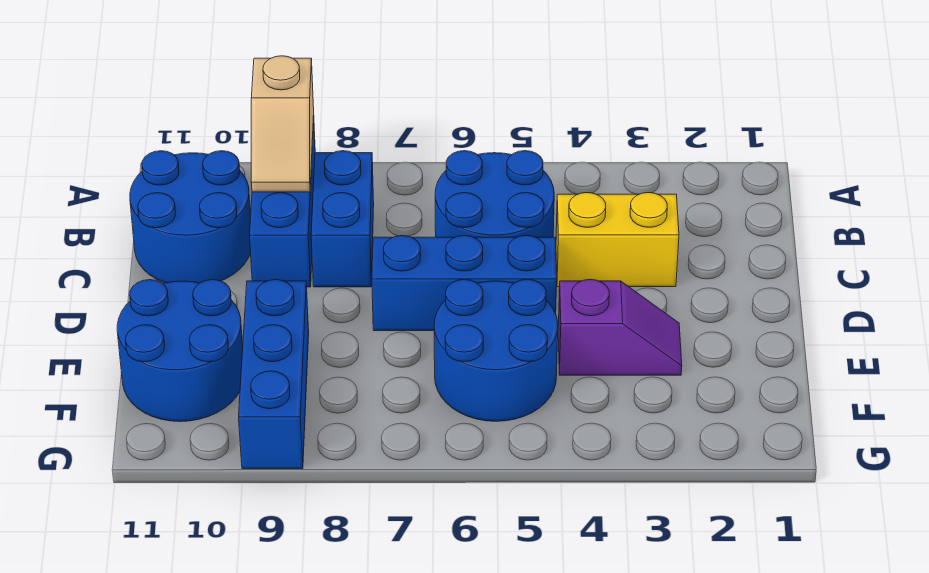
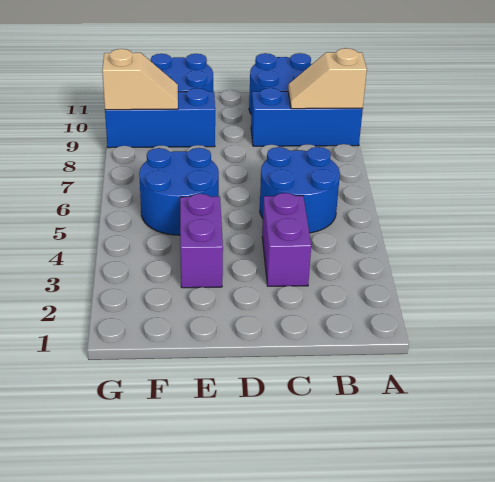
blue brick B8:C8 level 1 -> none
yellow brick C3:C4 level 1 -> purple brick C3:C4 level 1
blue brick D5:D7 level 1 -> none
purple slope E3:E4 level 1 top 4 -> purple brick E3:E4 level 1
none -> tan slope F9:G9 level 2 top G

